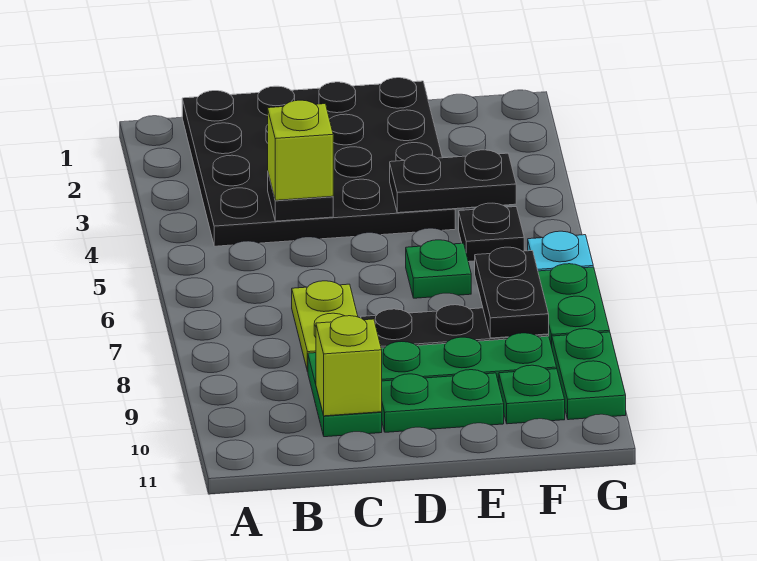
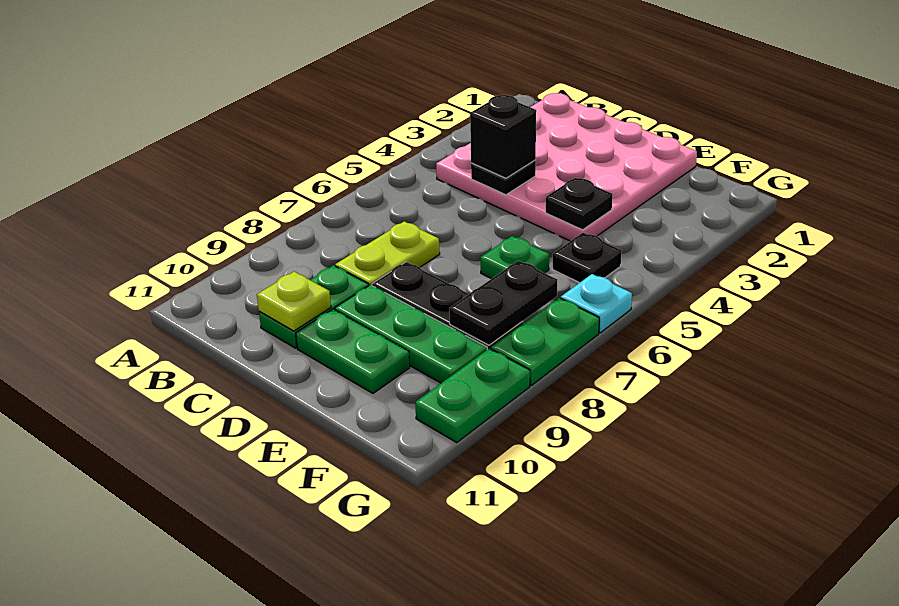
black plate B1:E4 level 1 -> pink plate B1:E4 level 1
lime brick C4 level 3 -> black brick C4 level 3
lime brick C10 level 2 -> lime plate C10 level 2
black plate E4:F4 level 2 -> black plate E4 level 2
green plate F10 level 1 -> none

